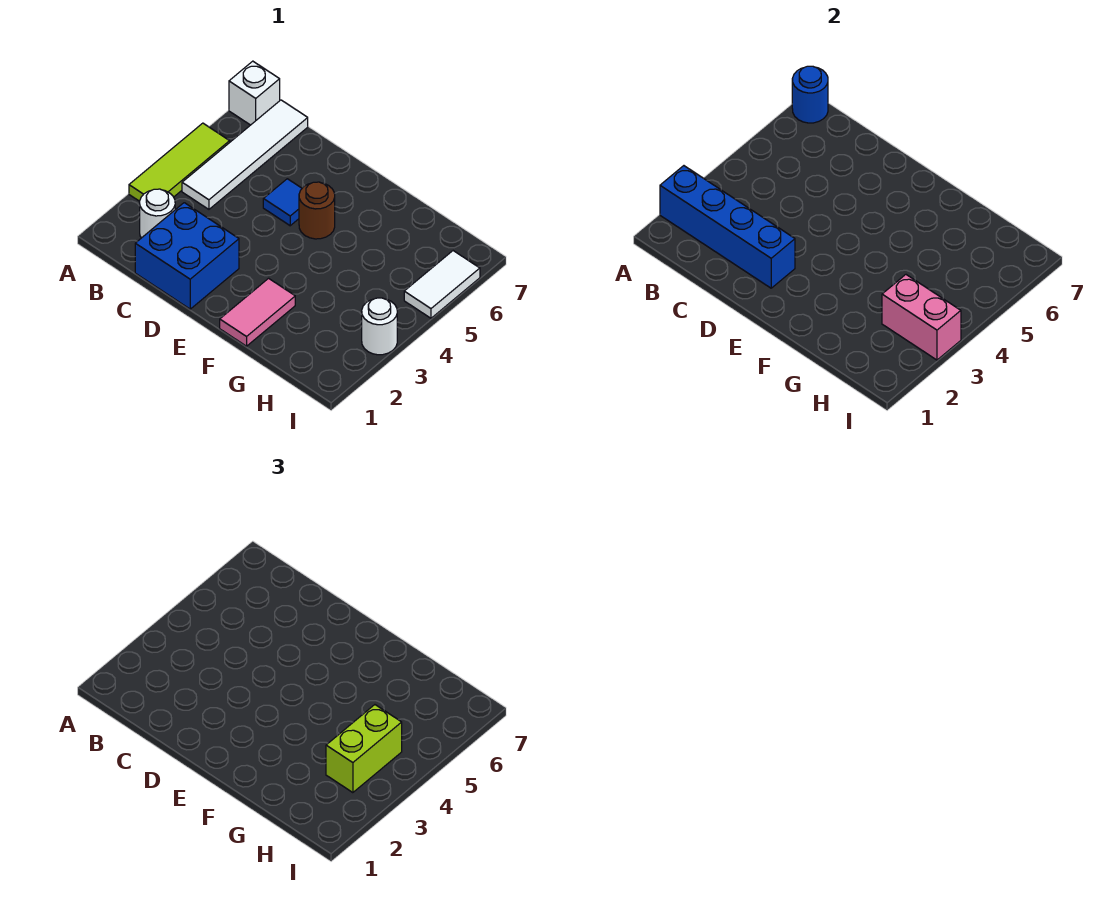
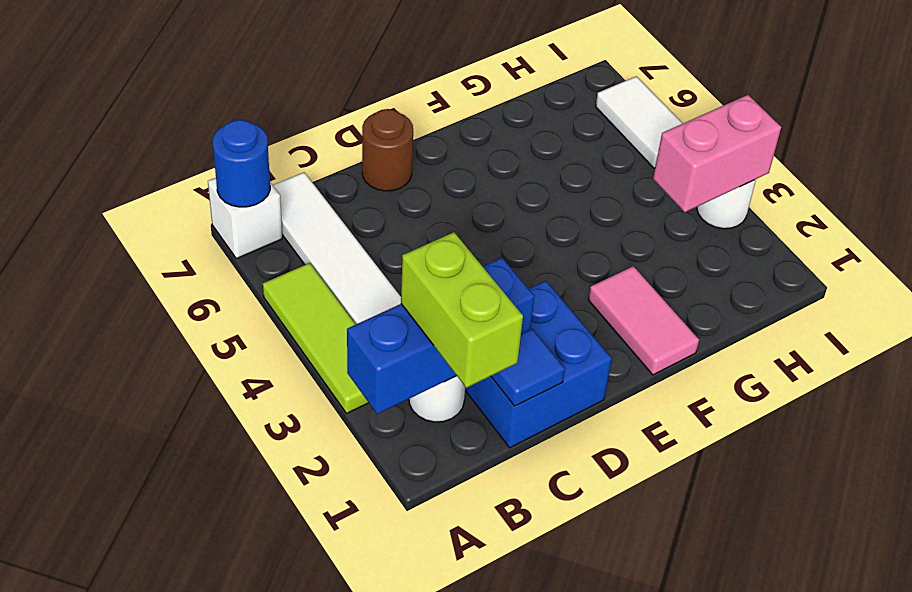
blue brick A2:D2 level 2 -> blue brick A2:C2 level 2
blue tile D5 level 1 -> blue tile C1 level 2
brown round brick E5 level 1 -> brown round brick D7 level 1
lime brick H3:H4 level 3 -> lime brick B1:B2 level 3

